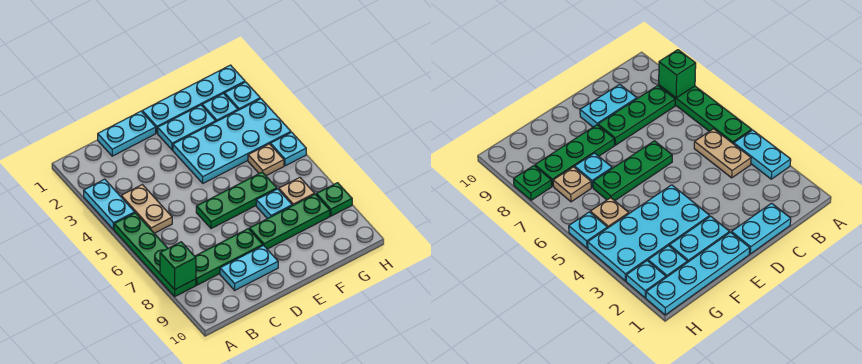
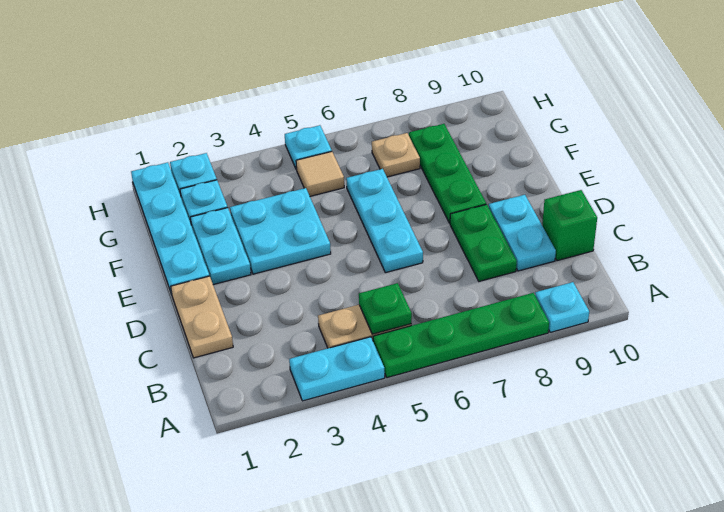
green brick A8 level 2 -> green brick C10 level 1
green plate B8:D8 level 1 -> green plate C8:D8 level 1
cyan plate C1:D1 level 1 -> tan plate C1:D1 level 1
green plate D6:F6 level 1 -> cyan plate D6:F6 level 1
cyan plate E3:H4 level 1 -> cyan plate E3:F4 level 1
cyan plate F7 level 1 -> cyan plate A9 level 1
tan plate G5 level 1 -> tan tile G5 level 1
green plate H8 level 1 -> green plate B5 level 2

